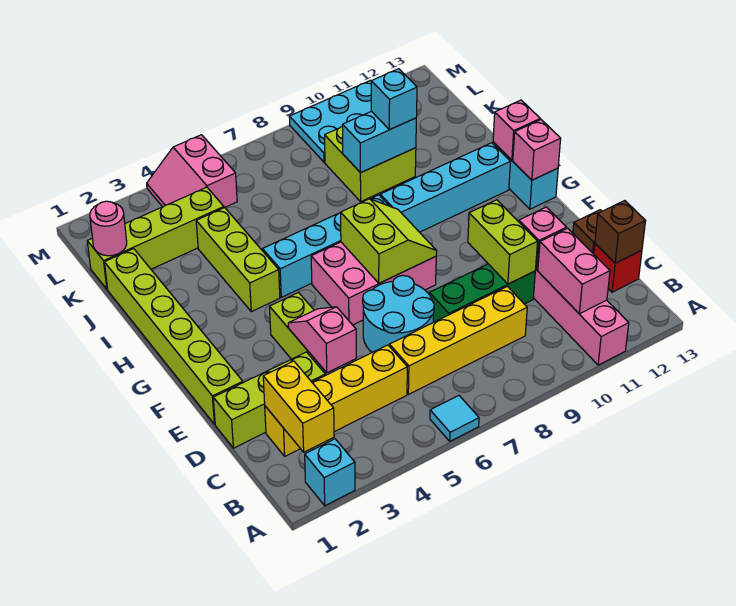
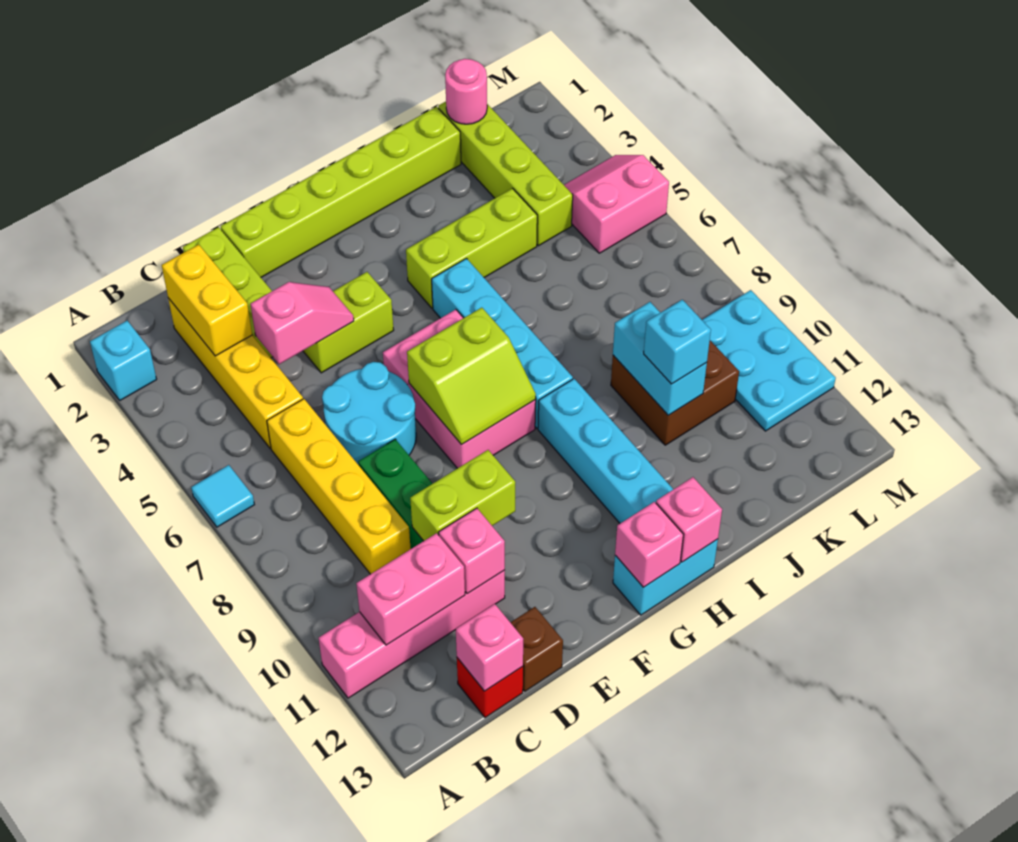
yellow brick B2:C2 level 2 -> yellow brick C2:C3 level 2
brown brick C13 level 2 -> pink brick C13 level 2
lime brick J9:K10 level 1 -> brown brick J9:K10 level 1

